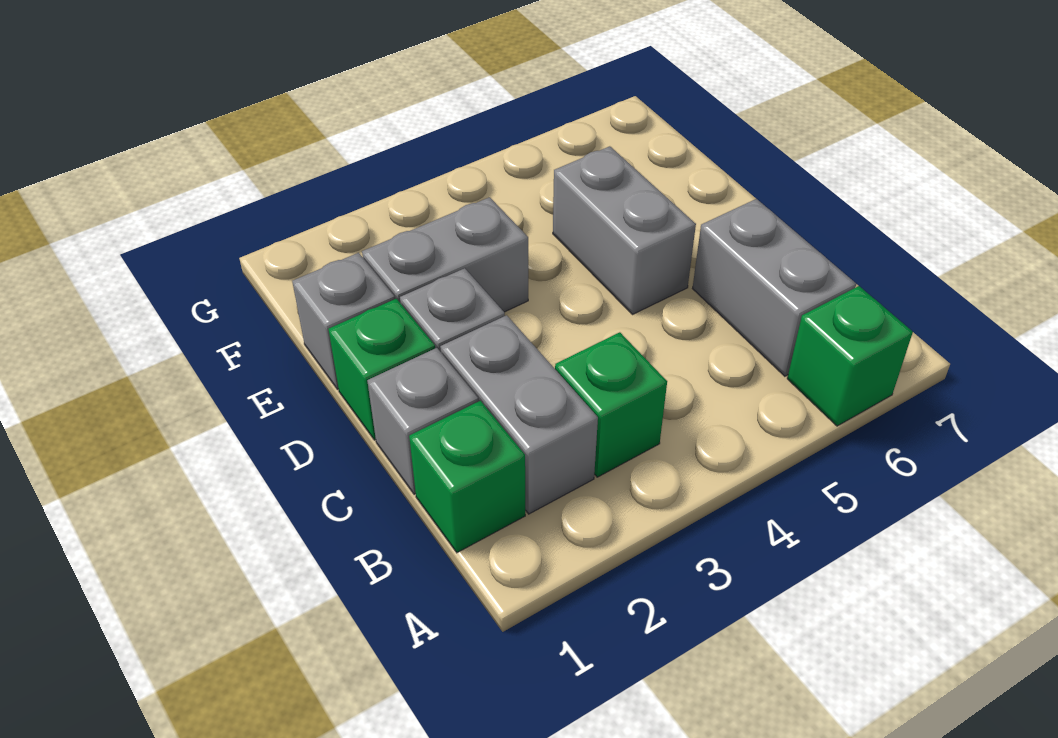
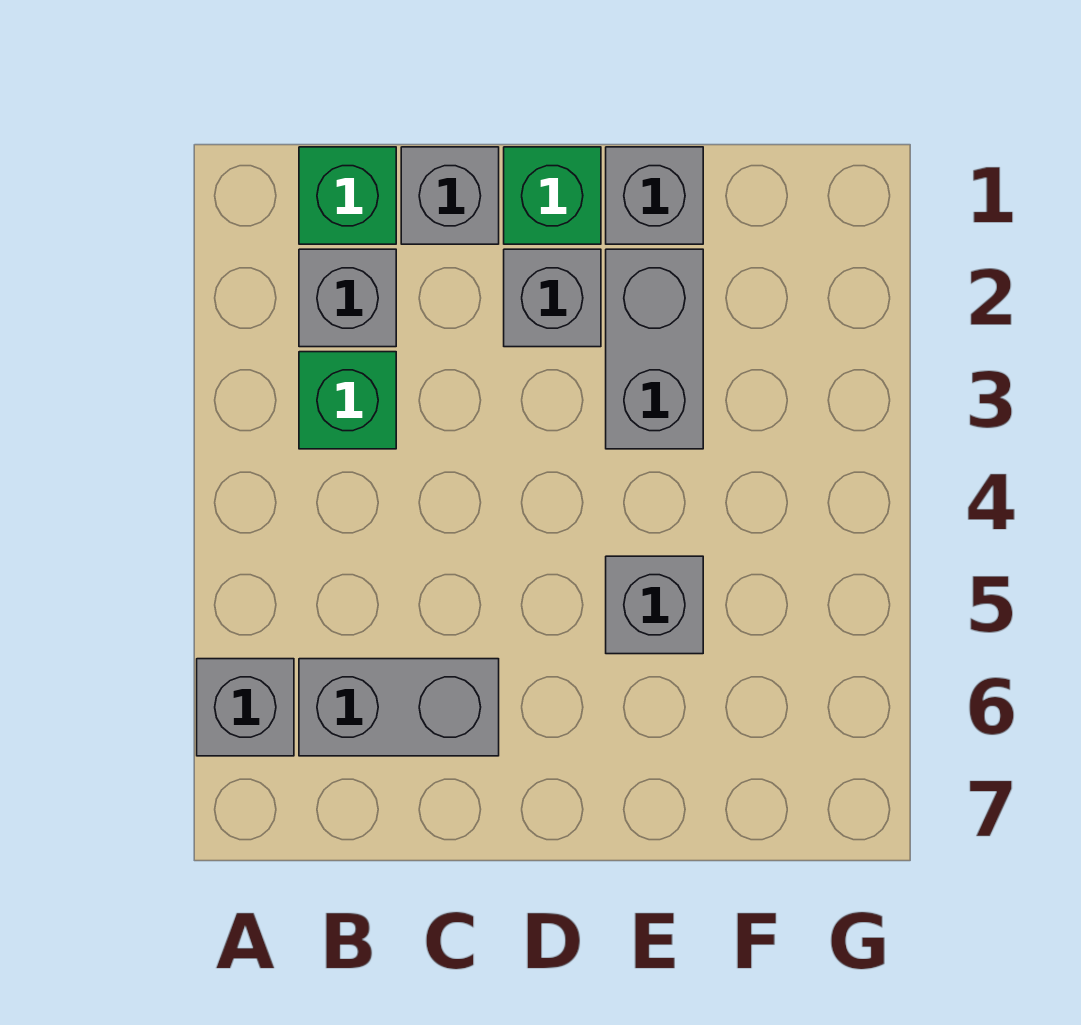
green brick A6 level 1 -> grey brick A6 level 1
grey brick B2:C2 level 1 -> grey brick B2 level 1
grey brick D5:E5 level 1 -> grey brick E5 level 1

